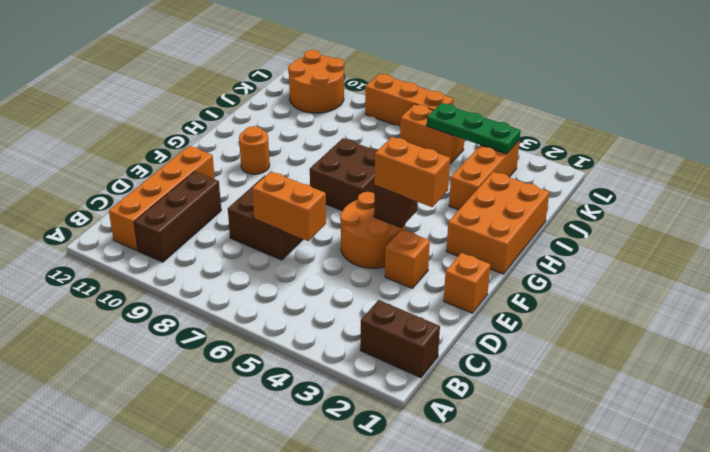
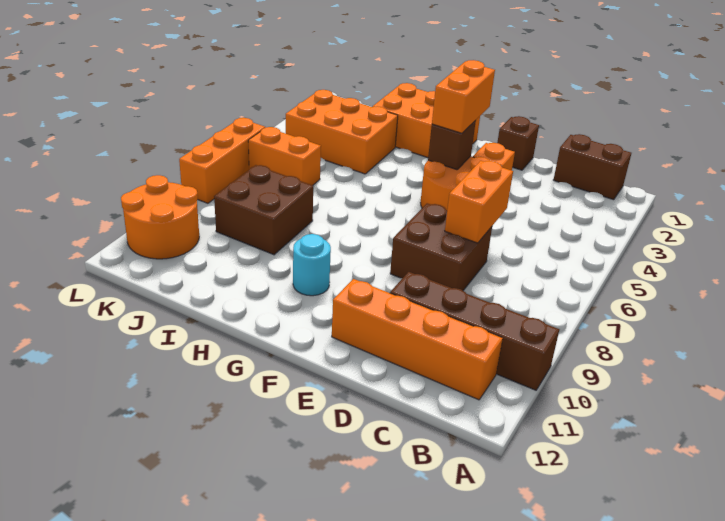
brown brick B1:B2 level 1 -> brown brick B1:C1 level 1
brown brick B10:D10 level 1 -> brown brick A10:D10 level 1
orange brick E1 level 1 -> brown brick E1 level 1
brown brick G6:H7 level 1 -> brown brick I8:J9 level 1
orange round brick G10 level 1 -> cyan round brick G10 level 1
orange brick I3:K3 level 1 -> orange brick I3:K4 level 1
green plate K3:K5 level 2 -> none
orange brick K5:K6 level 1 -> orange brick J6:K6 level 1

